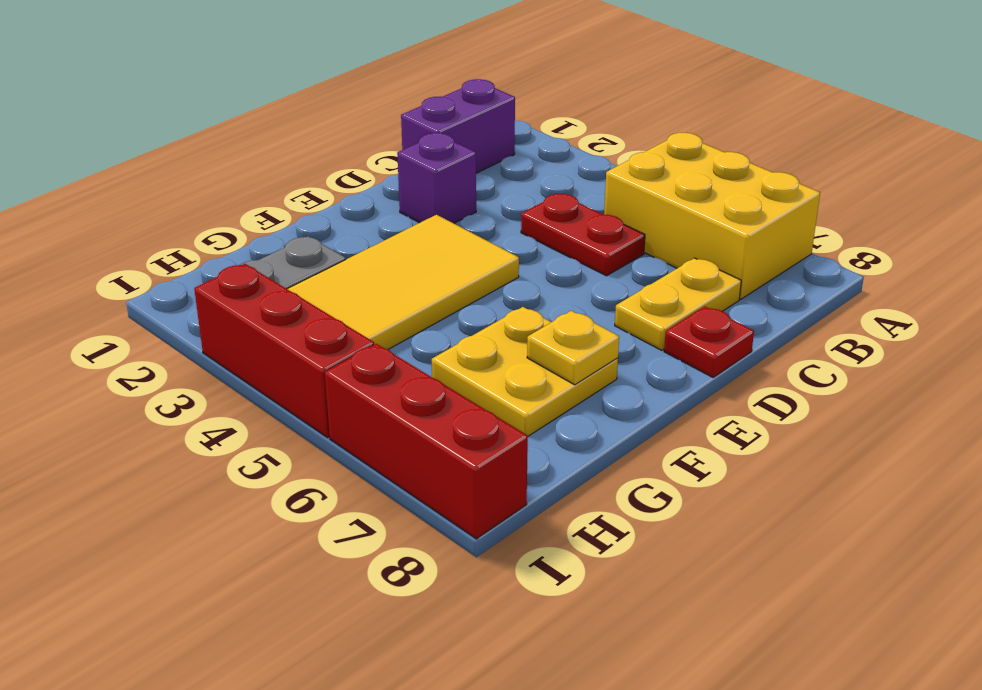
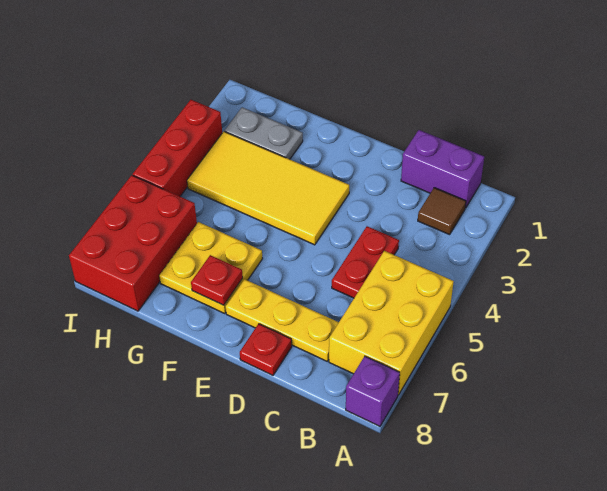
none -> brown tile B2 level 1
yellow plate C7:D7 level 1 -> yellow plate C7:E7 level 1
purple brick D2 level 1 -> purple brick A8 level 1
yellow plate F7 level 2 -> red plate F7 level 2
red brick I6:I8 level 1 -> red brick H6:I8 level 1

